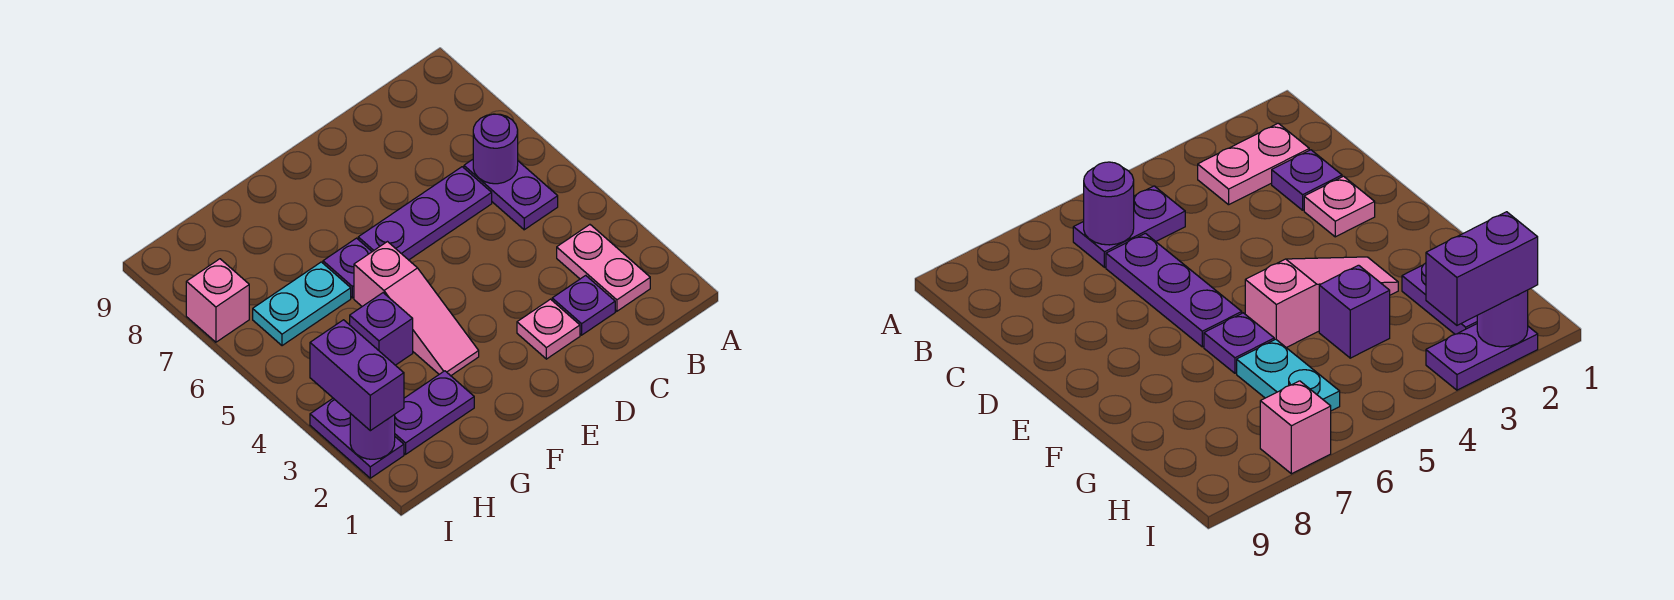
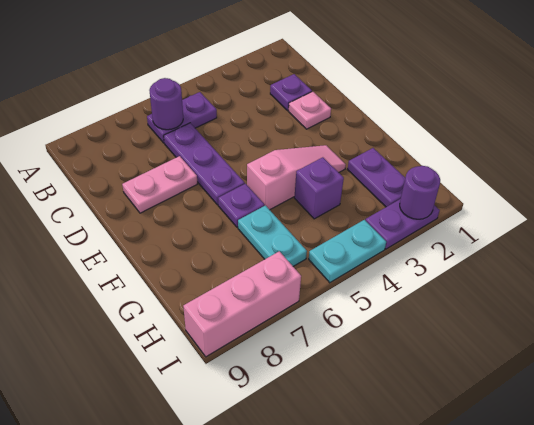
pink plate B2:B3 level 1 -> pink plate D7:D8 level 1
purple brick I2:I3 level 3 -> none
none -> cyan plate I4:I5 level 1
pink brick I7 level 1 -> pink brick I7:I9 level 1

